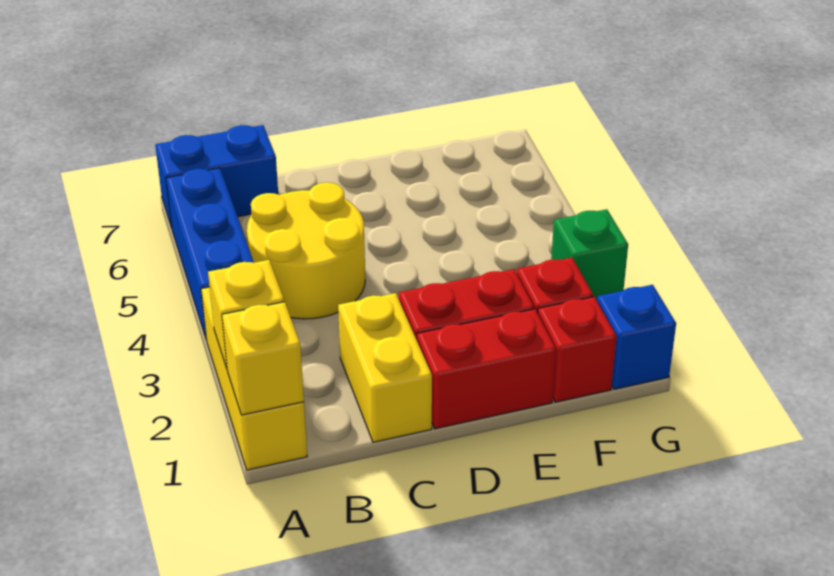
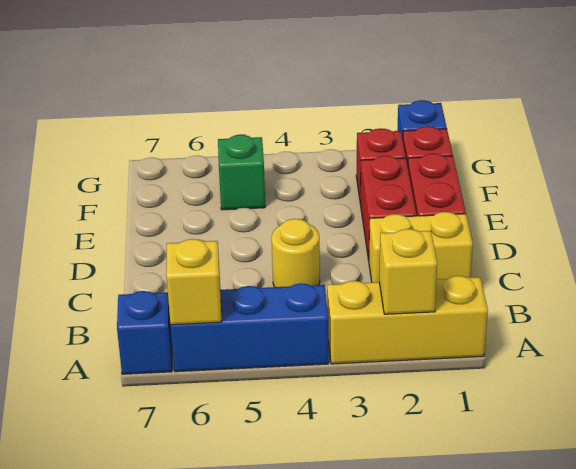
yellow brick A1 level 2 -> yellow brick A6 level 2
blue brick A7:B7 level 1 -> blue brick A7 level 1
yellow round brick B4:C5 level 1 -> yellow round brick C4 level 1
green brick G3 level 1 -> green brick F5 level 1

